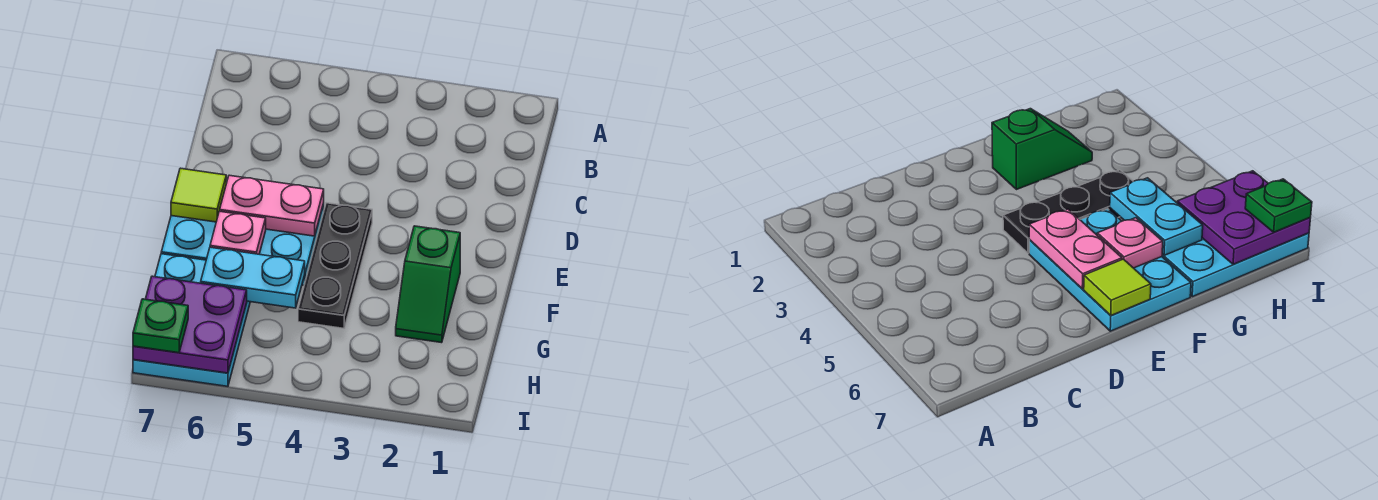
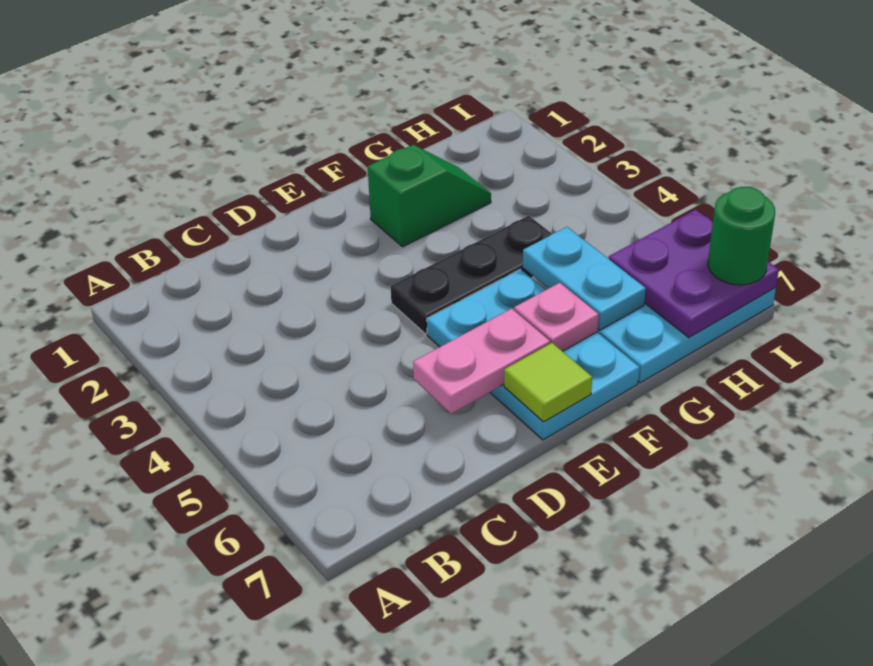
pink plate E5:E6 level 2 -> pink plate D6:E6 level 2
green plate I7 level 3 -> green round brick I7 level 3

